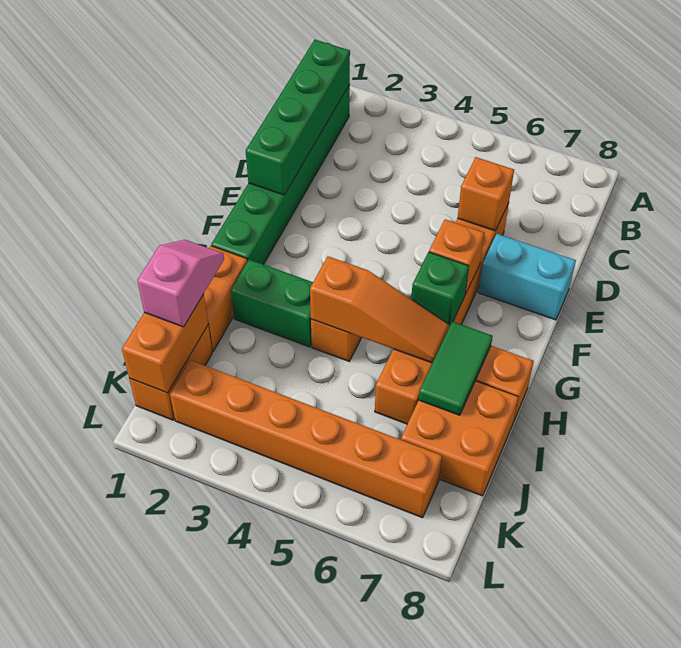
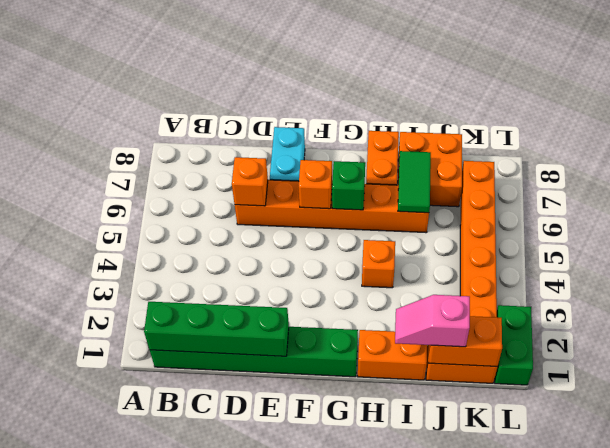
green brick H2:H3 level 1 -> green brick L1:L2 level 1
orange slope H4:H6 level 2 top 4 -> none
green tile H7:I7 level 2 -> green tile I6:I7 level 2

